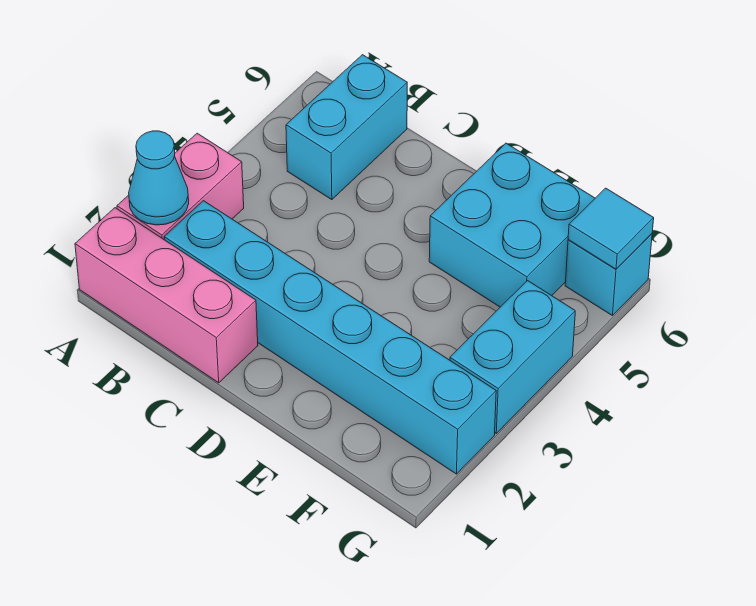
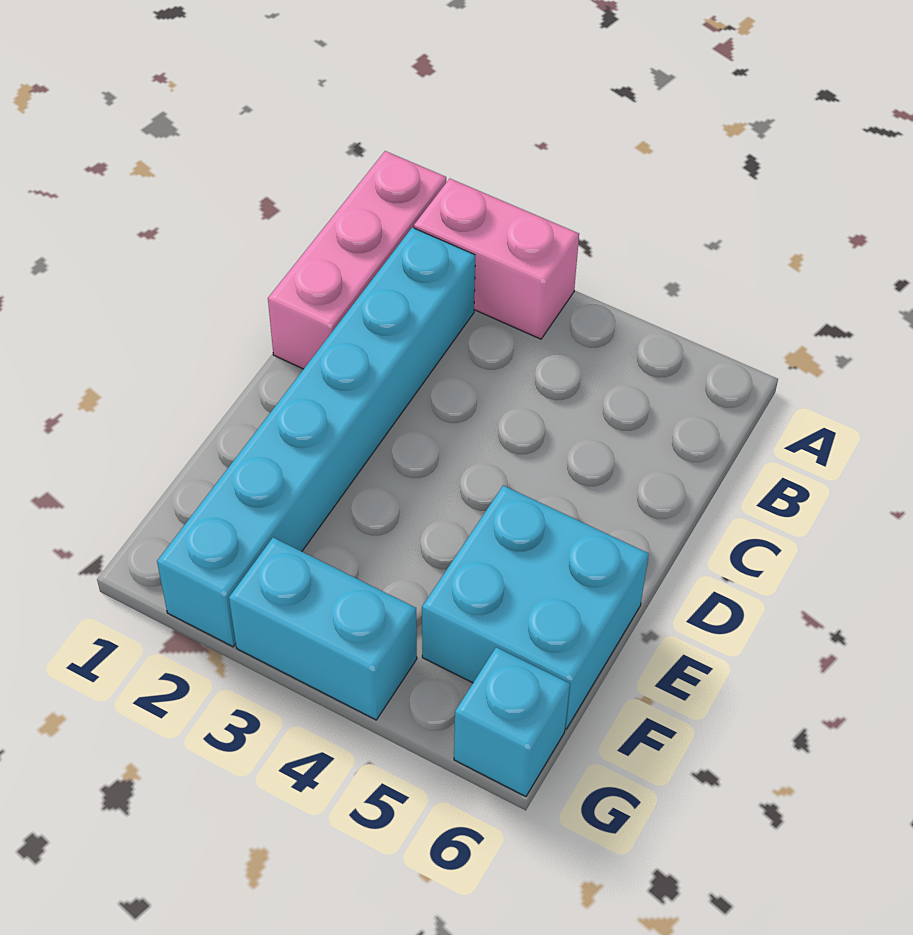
cyan cone A2 level 2 -> none
cyan brick B5:B6 level 1 -> none
cyan tile G6 level 2 -> none

